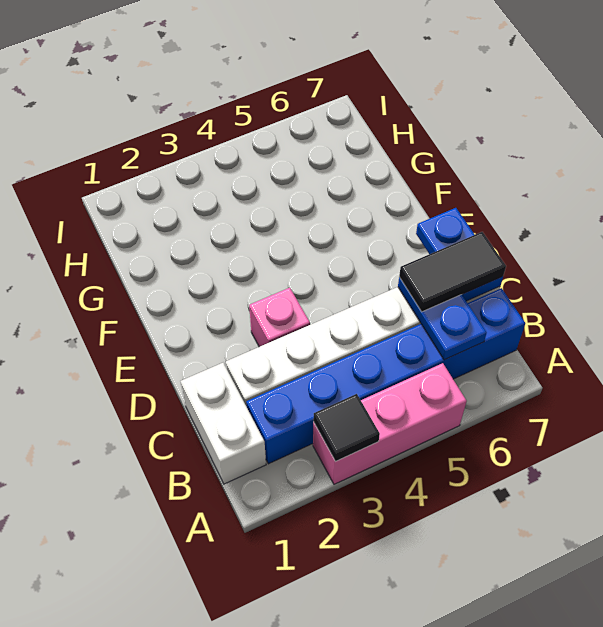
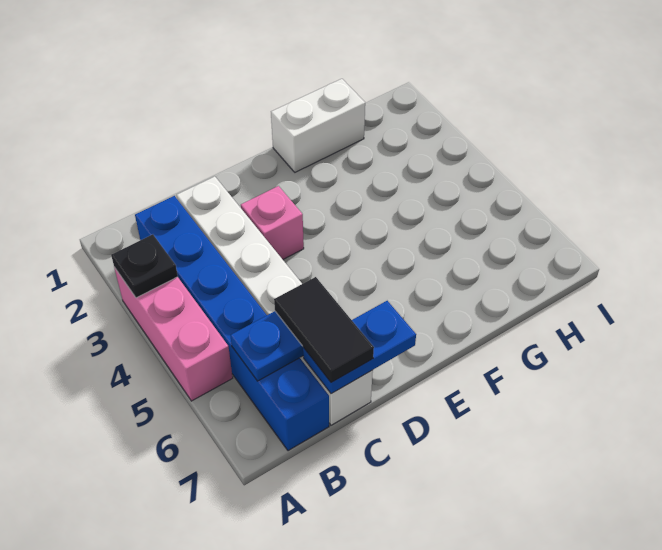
black tile A3 level 2 -> black plate A3 level 2
white brick B1:C1 level 1 -> white brick F1:G1 level 1

